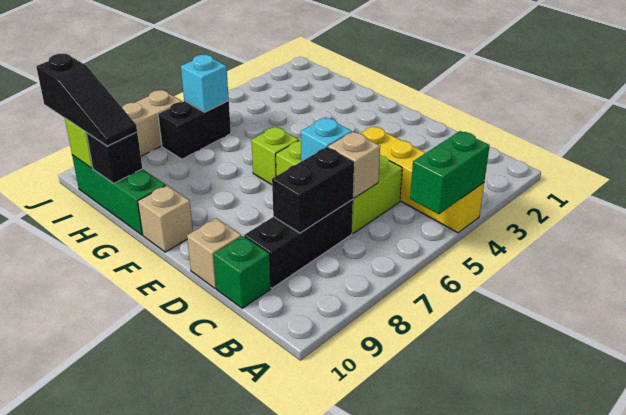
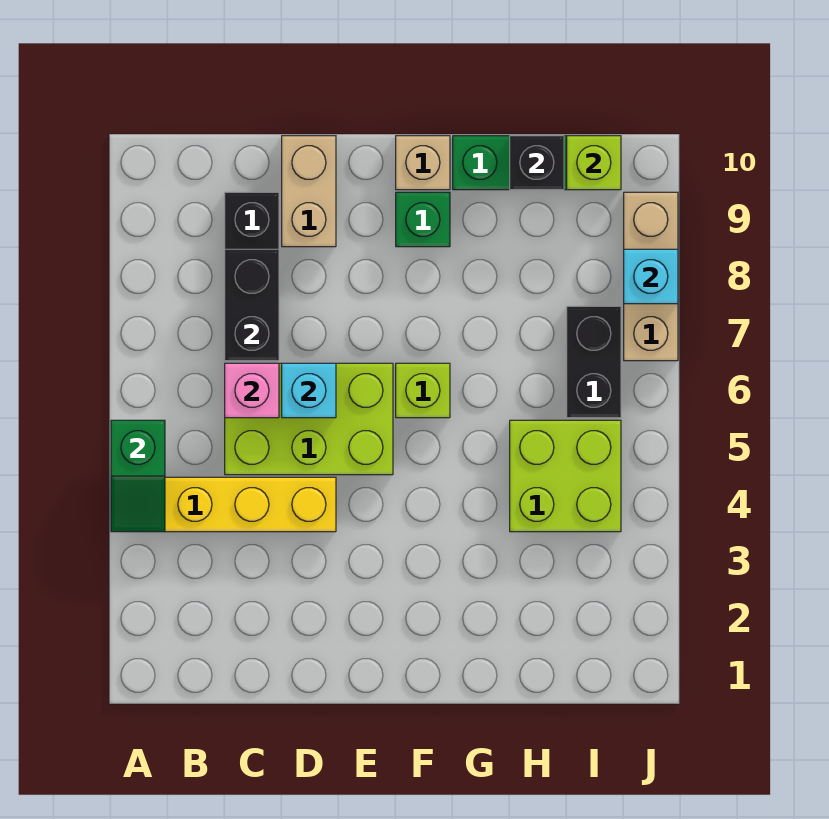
green brick A4:A5 level 2 -> green slope A4:A5 level 2 top 5
tan brick C6 level 2 -> pink brick C6 level 2
green brick C10 level 1 -> green brick F9 level 1
tan brick D10 level 1 -> tan brick D9:D10 level 1
none -> lime brick H4:I5 level 1
black slope H10:J10 level 3 top J -> none
cyan brick I6 level 2 -> cyan brick J8 level 2

